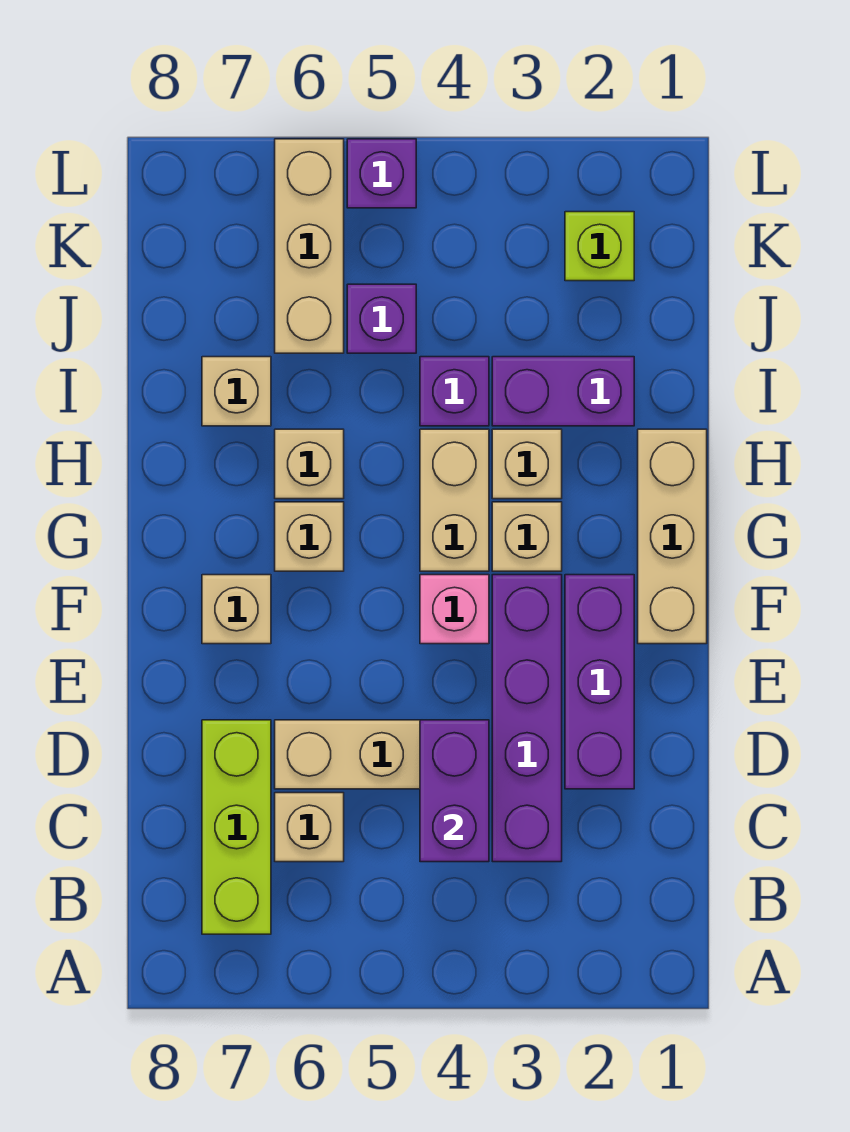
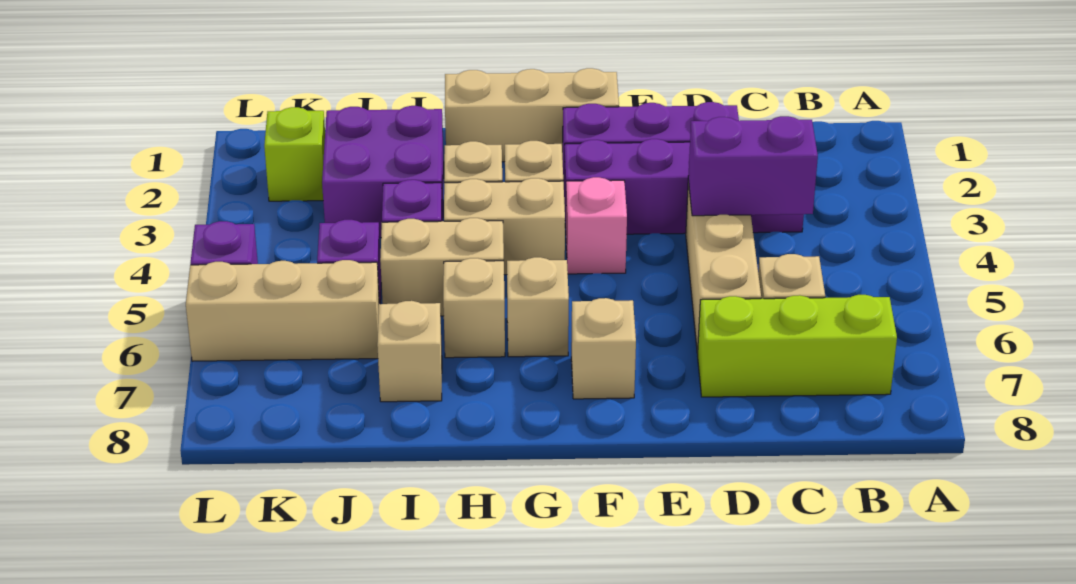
none -> tan brick H5:I5 level 1
purple brick I2:I3 level 1 -> purple brick I2:J3 level 1

